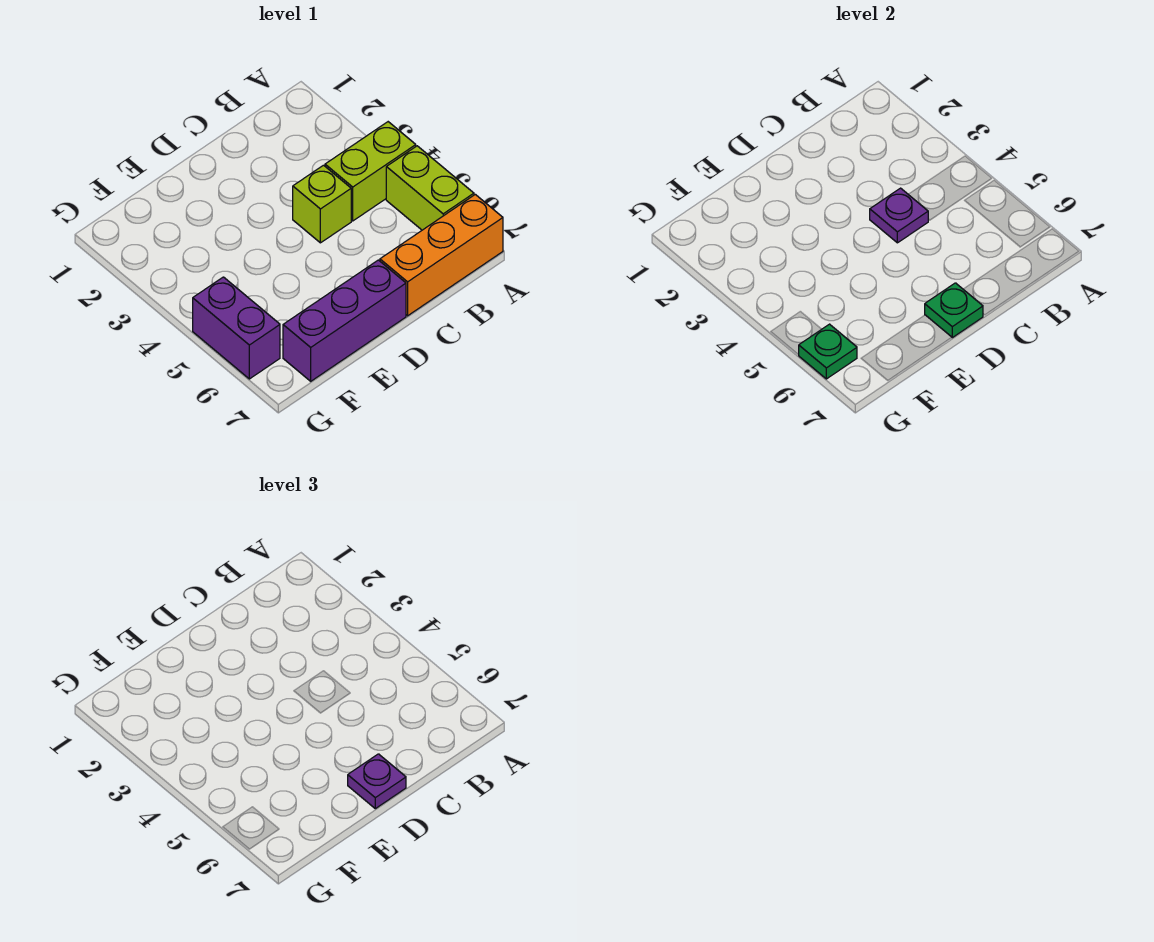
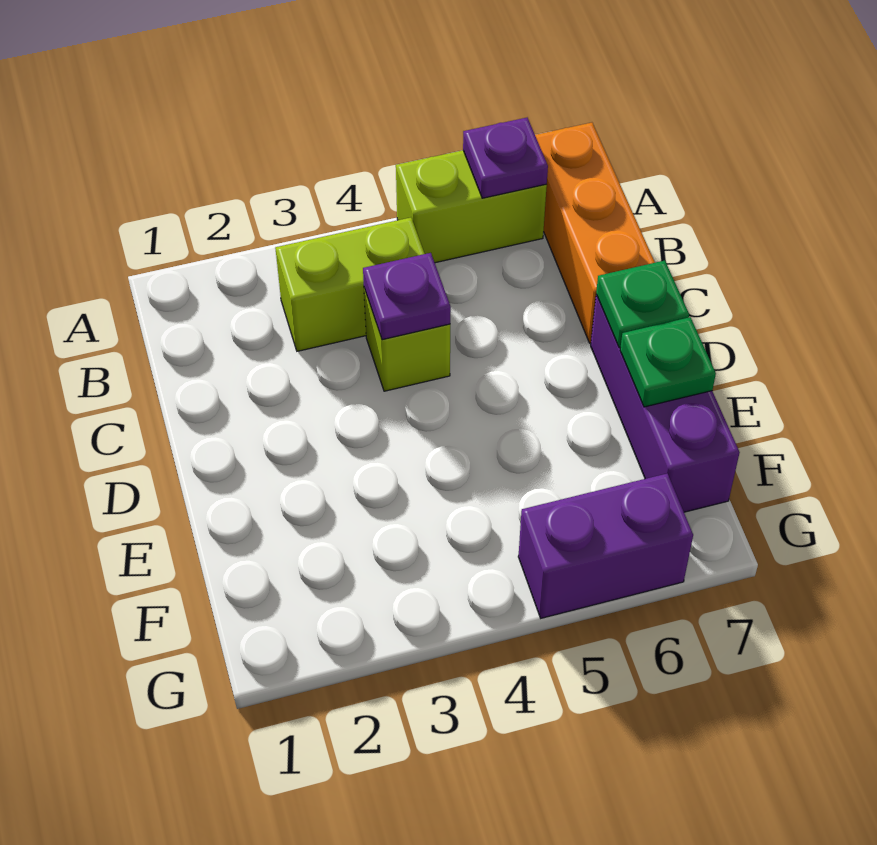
lime brick A4:B4 level 1 -> lime brick B3:B4 level 1
purple plate D7 level 3 -> purple plate A6 level 2
green plate G6 level 2 -> green plate E7 level 2

